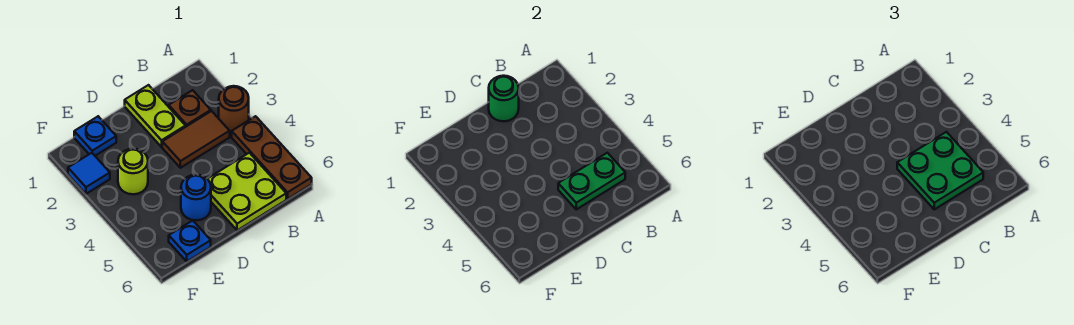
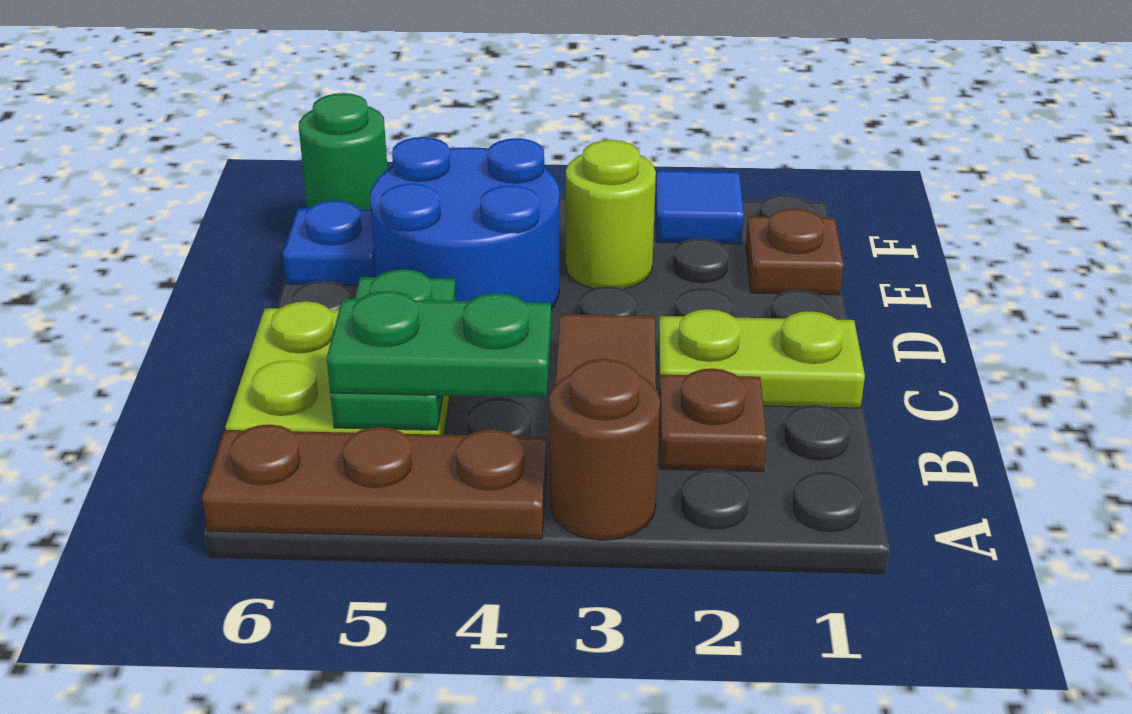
green plate B4:C5 level 3 -> green plate B4:B5 level 3
green round brick C1 level 2 -> green round brick F6 level 1
blue round brick D5 level 1 -> blue round brick D4:E5 level 1
blue plate E1 level 1 -> brown plate E1 level 1

